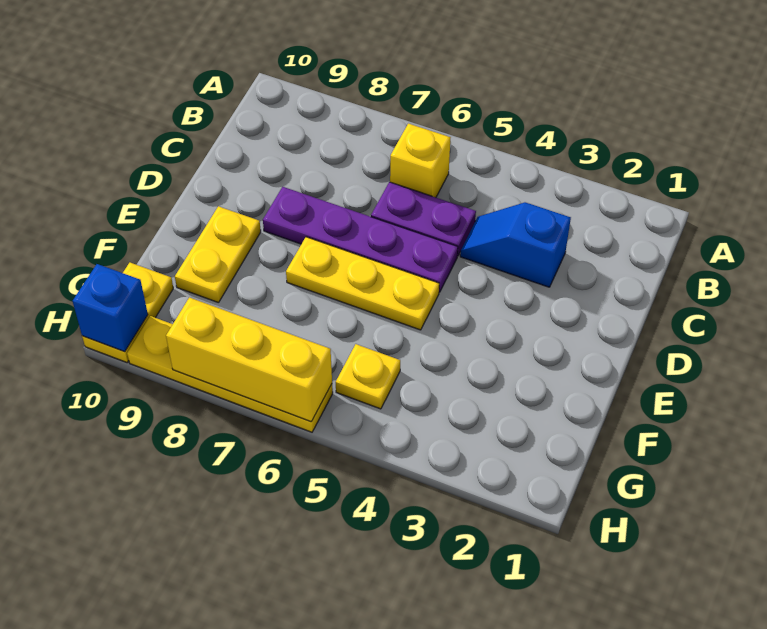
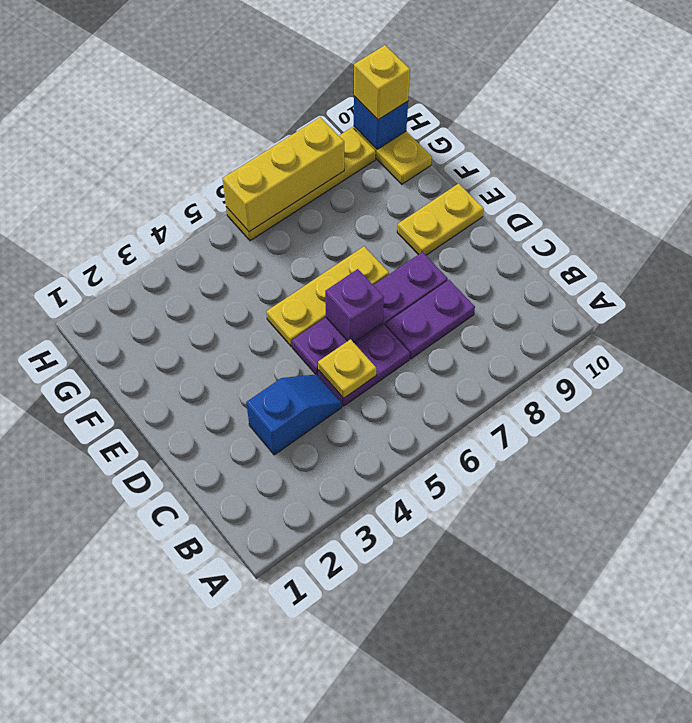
yellow brick B6 level 1 -> yellow brick H10 level 3
none -> purple plate C7:C8 level 1
none -> purple brick D6 level 2
yellow plate E9:F9 level 1 -> yellow plate E9:E10 level 1
yellow plate G5 level 1 -> yellow plate C5 level 2

